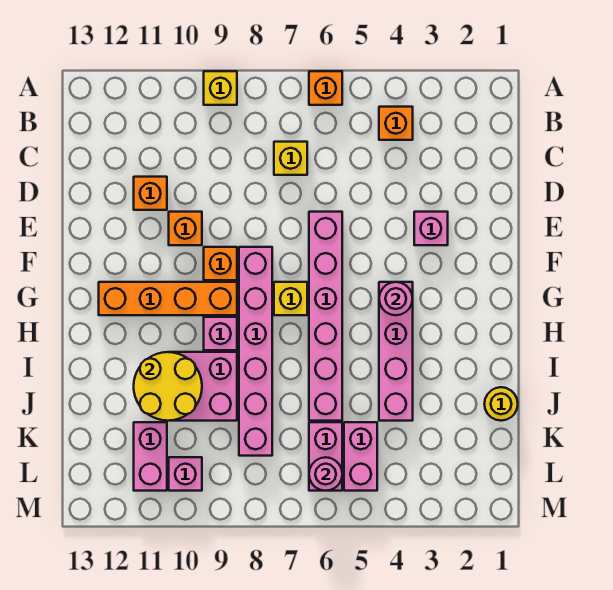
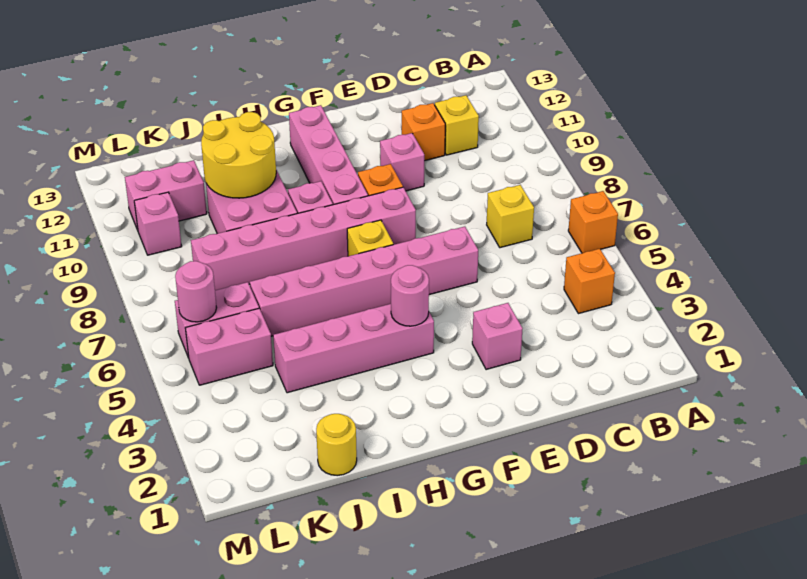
yellow brick A9 level 1 -> yellow brick C11 level 1
orange brick E10 level 1 -> pink brick E10 level 1
orange brick G9:G12 level 1 -> pink brick G9:G12 level 1

